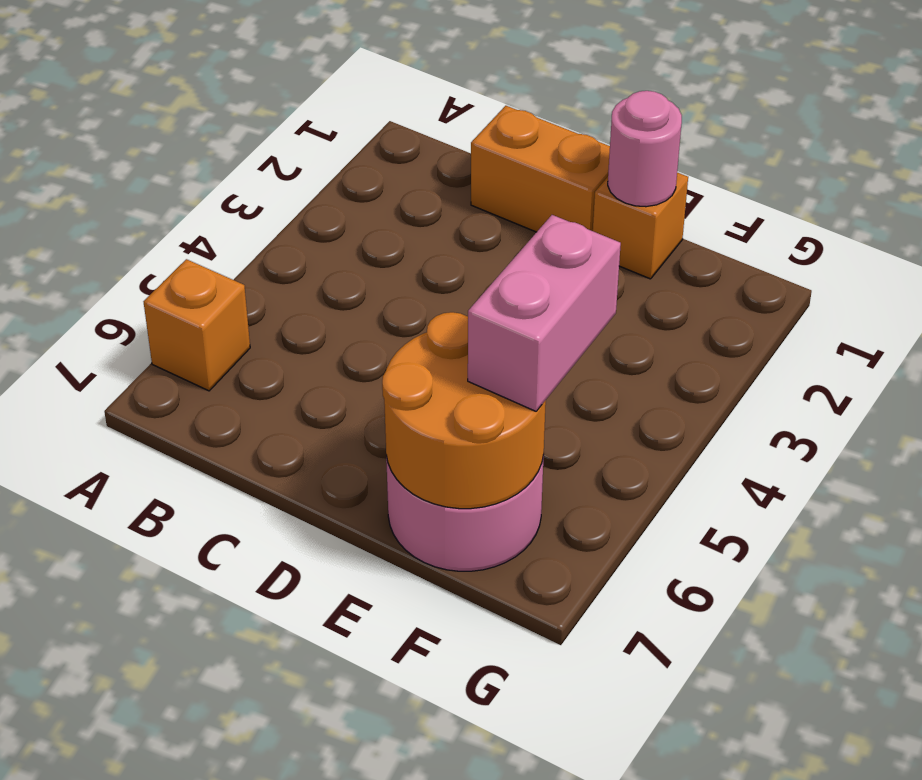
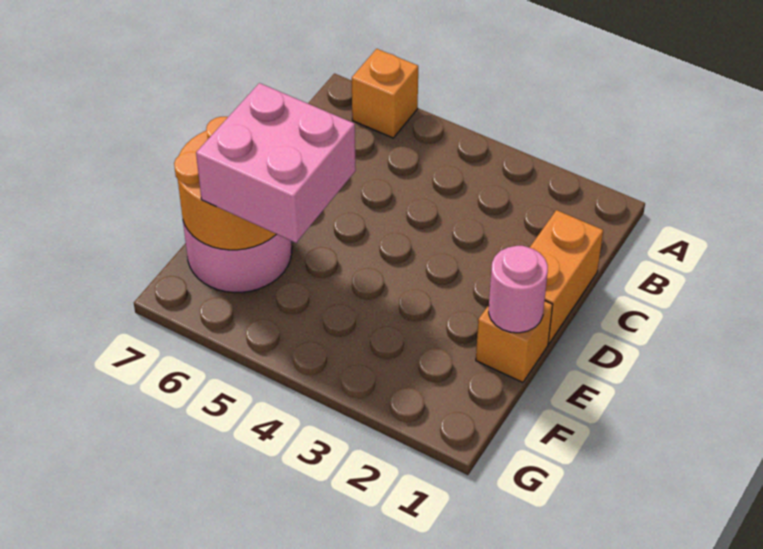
pink brick F5:F6 level 3 -> pink brick E5:F6 level 3

